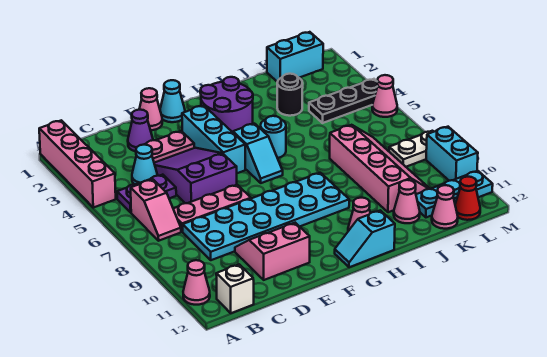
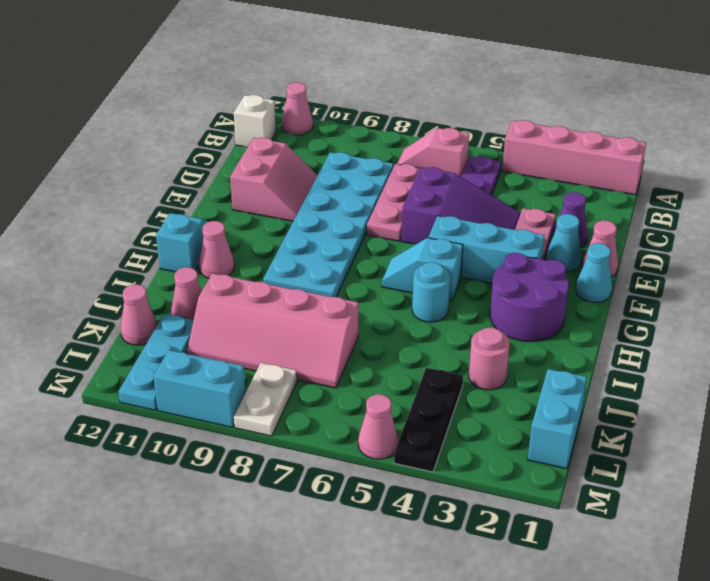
cyan cone C4 level 1 -> cyan cone E2 level 1
black round brick J3 level 1 -> pink round brick J3 level 1
red cone L12 level 1 -> none

